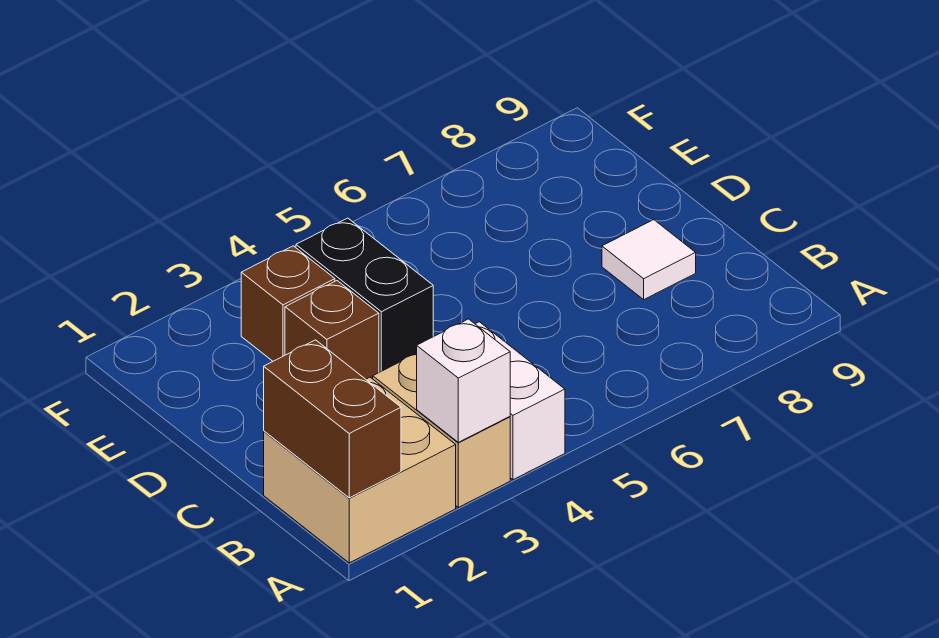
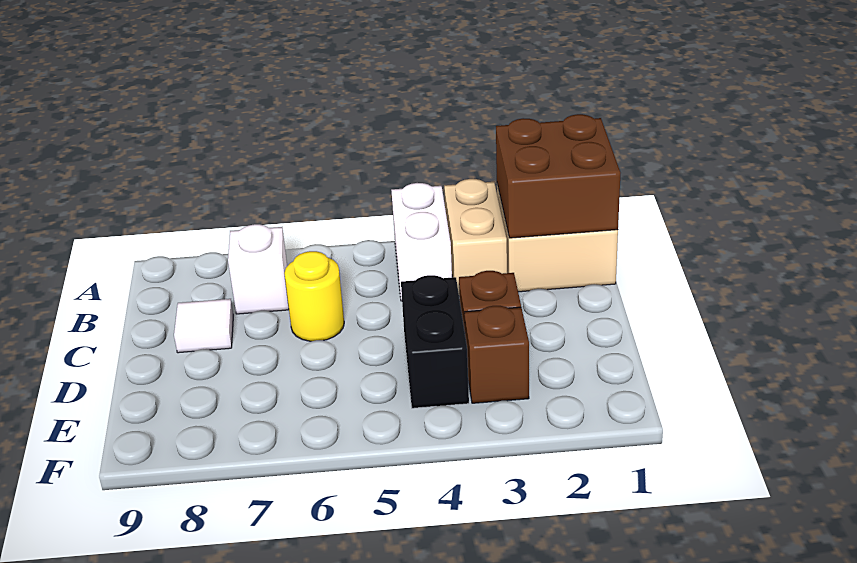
brown brick A1:B1 level 2 -> brown brick A1:B2 level 2
white brick A3 level 2 -> white brick B7 level 1
none -> yellow round brick C6 level 1

